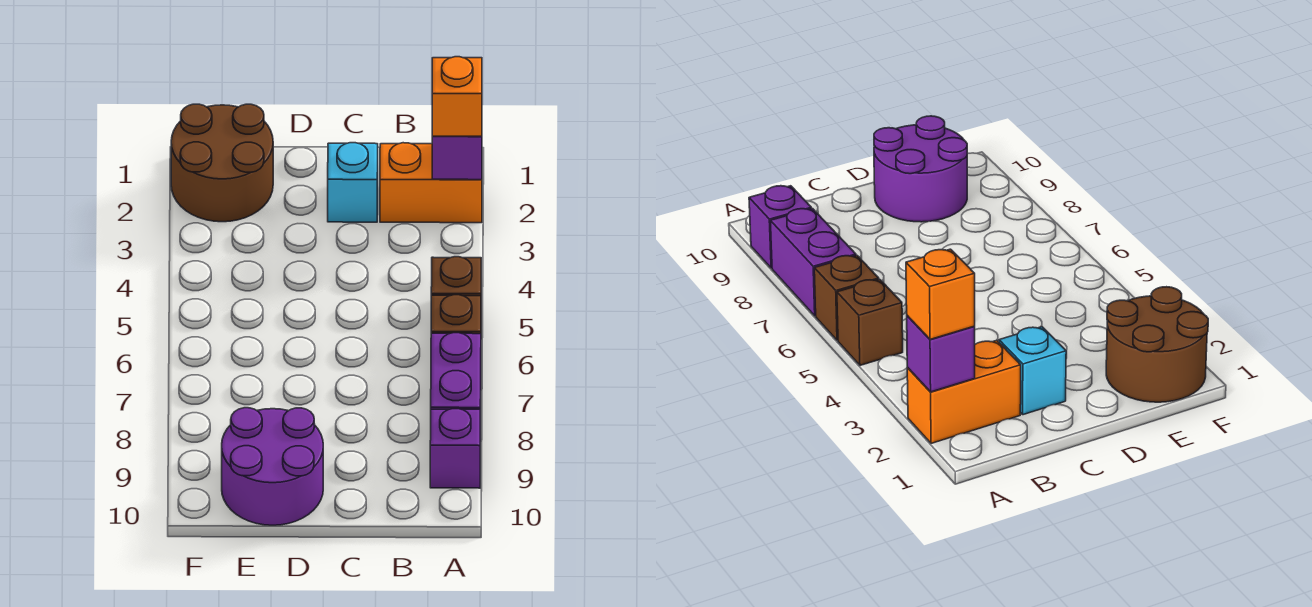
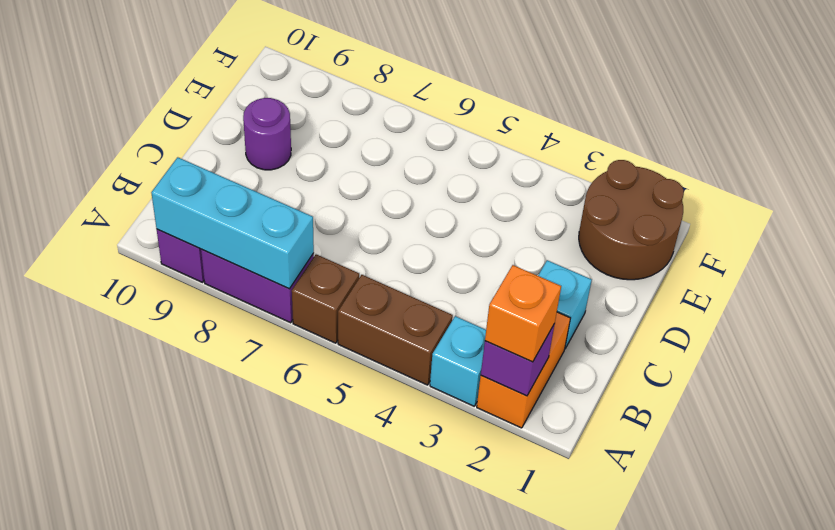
none -> cyan brick A3 level 1
brown brick A5 level 1 -> brown brick A4:A5 level 1
none -> cyan brick A7:A9 level 2
purple round brick D9:E10 level 1 -> purple round brick D9 level 1

